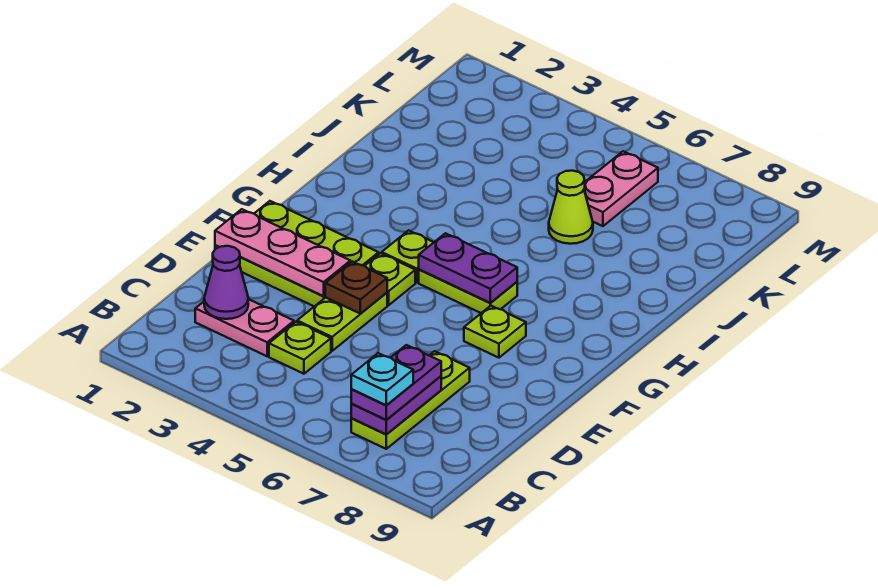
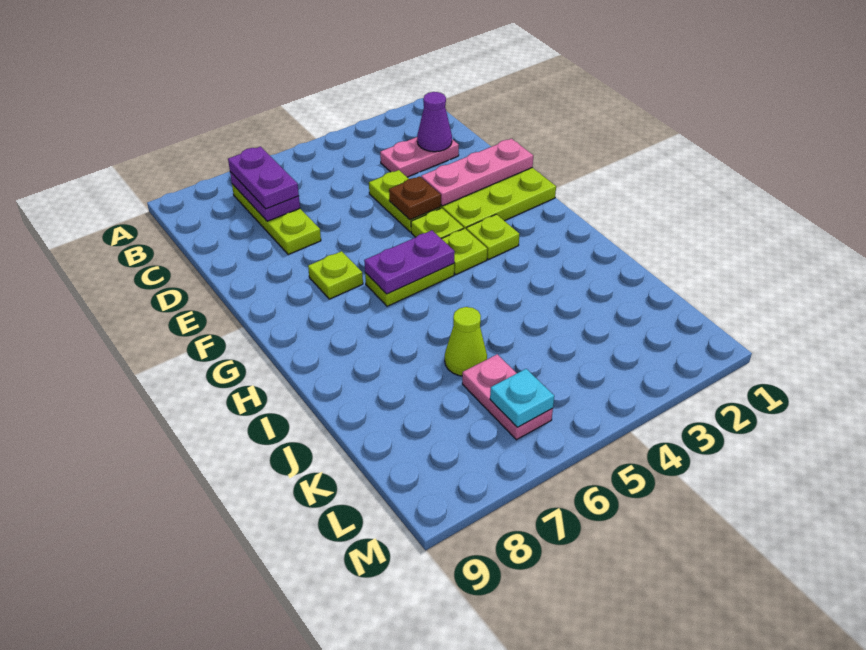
cyan plate B7 level 4 -> cyan plate L6 level 2
lime plate C4 level 1 -> lime plate G3 level 1

